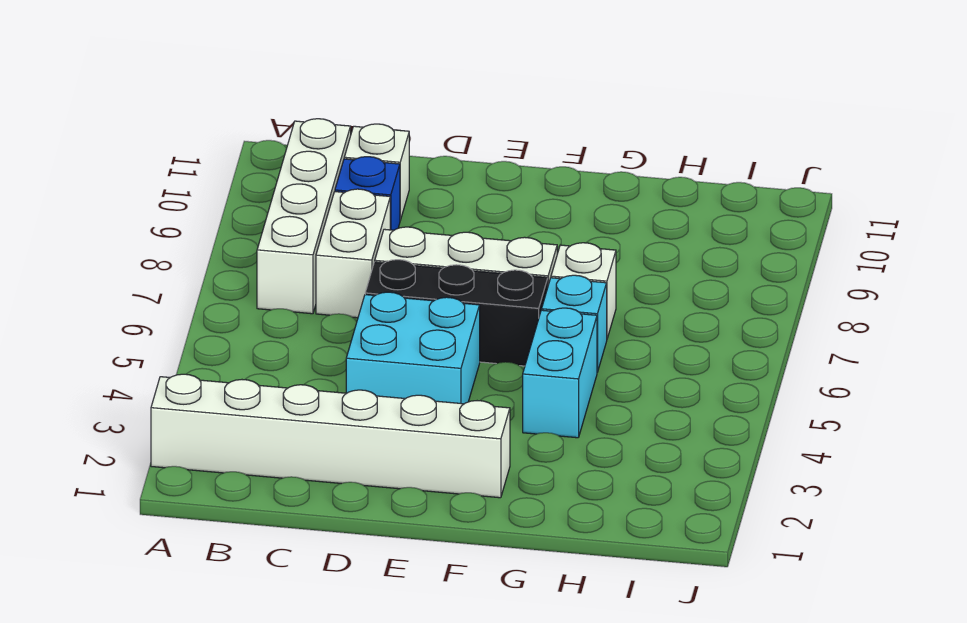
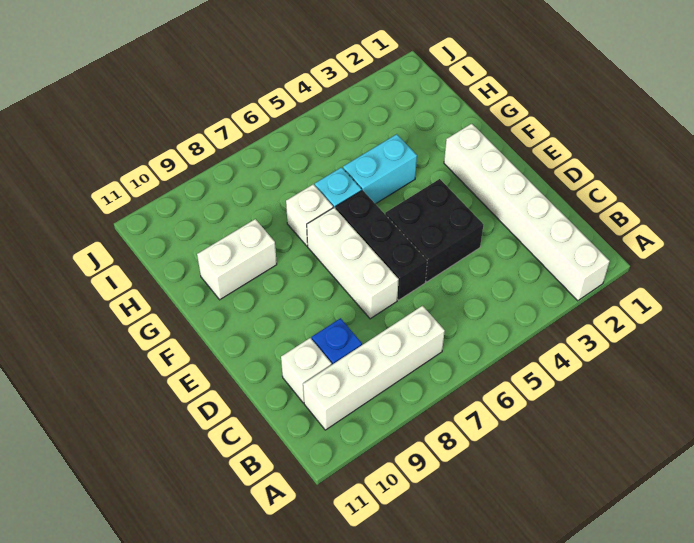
white brick C7:C8 level 1 -> white brick G9:G10 level 1
cyan brick D4:E5 level 1 -> black brick D4:E5 level 1

